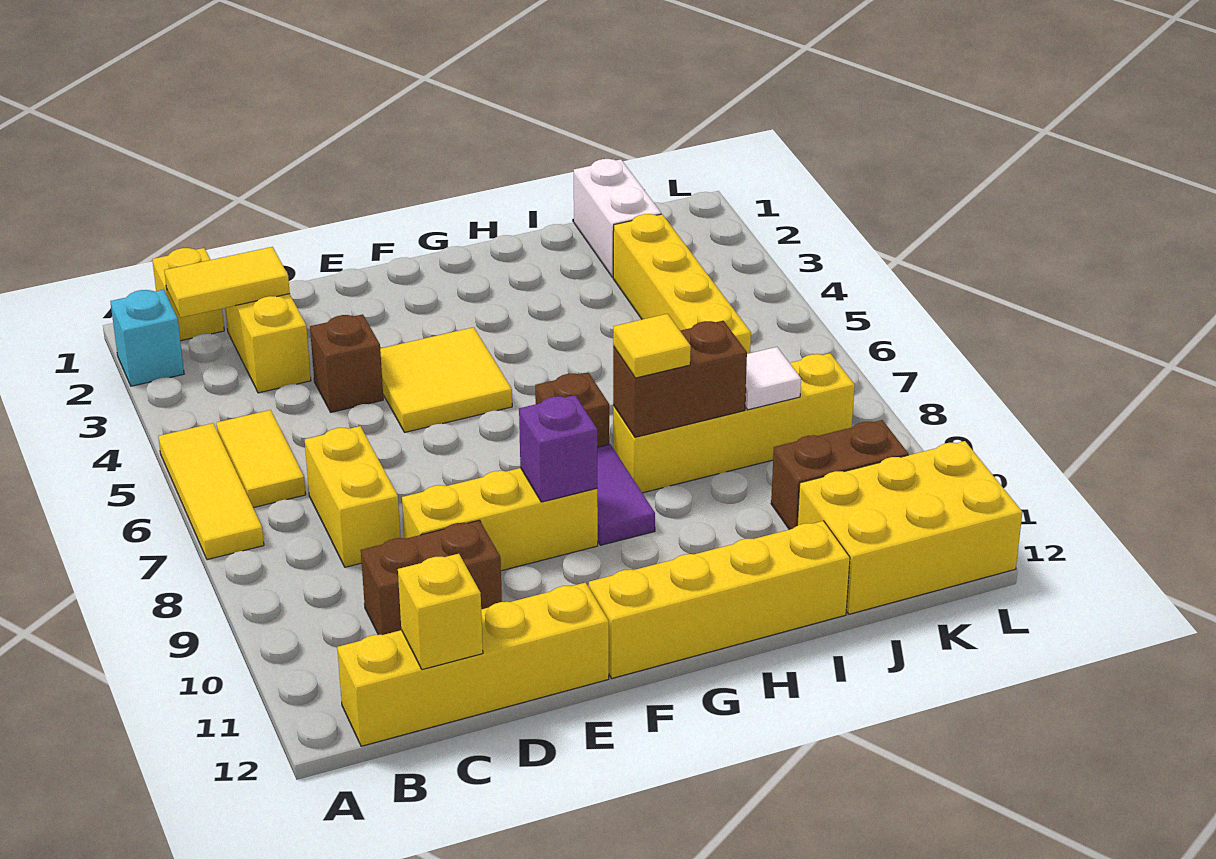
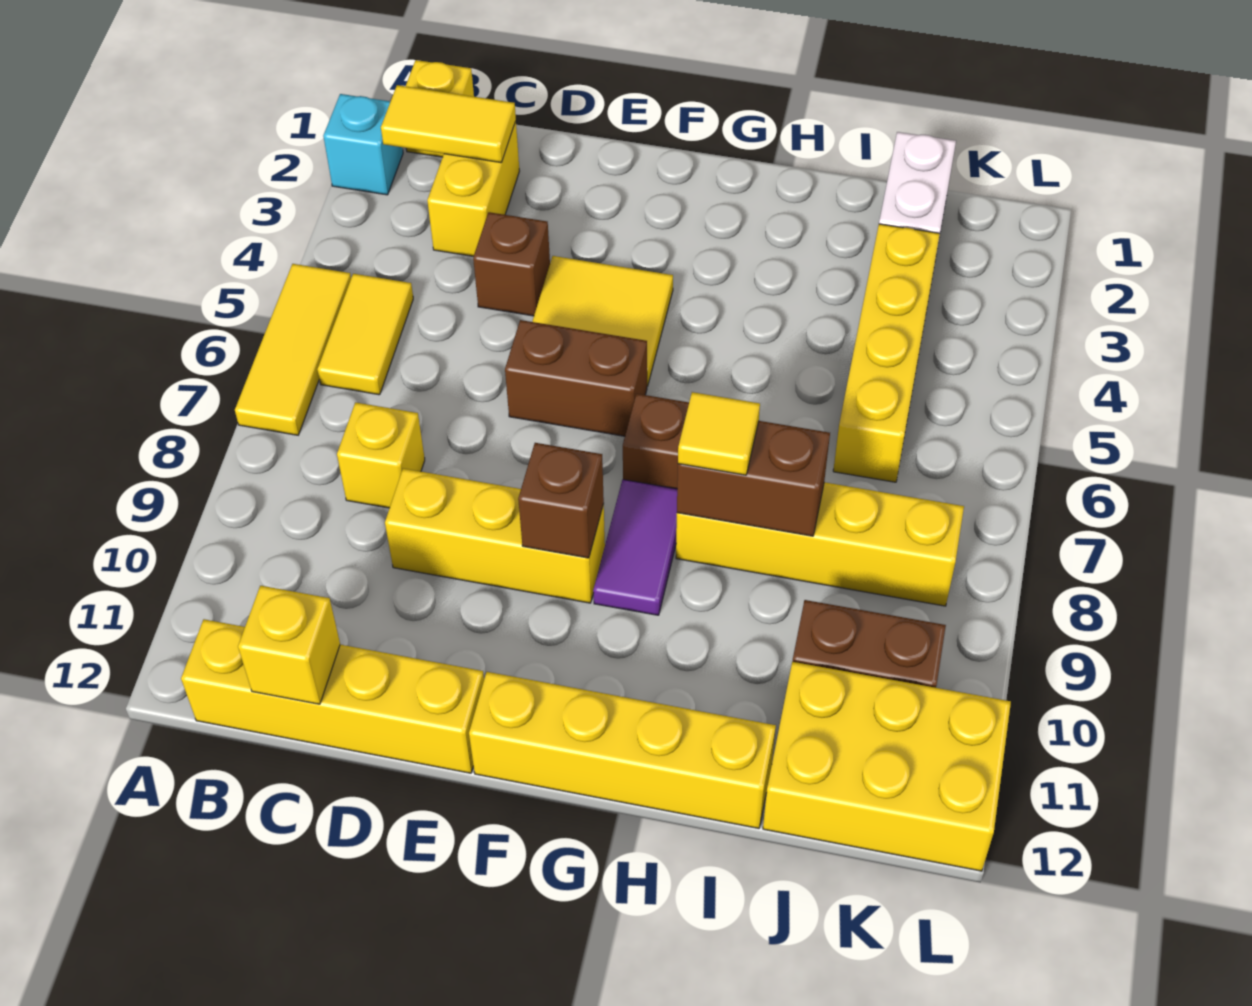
yellow brick C7:C8 level 1 -> yellow brick C8 level 1
brown brick C10:D10 level 1 -> brown brick E6:F6 level 1
purple brick F9 level 2 -> brown brick F9 level 2
white tile J8 level 2 -> none

